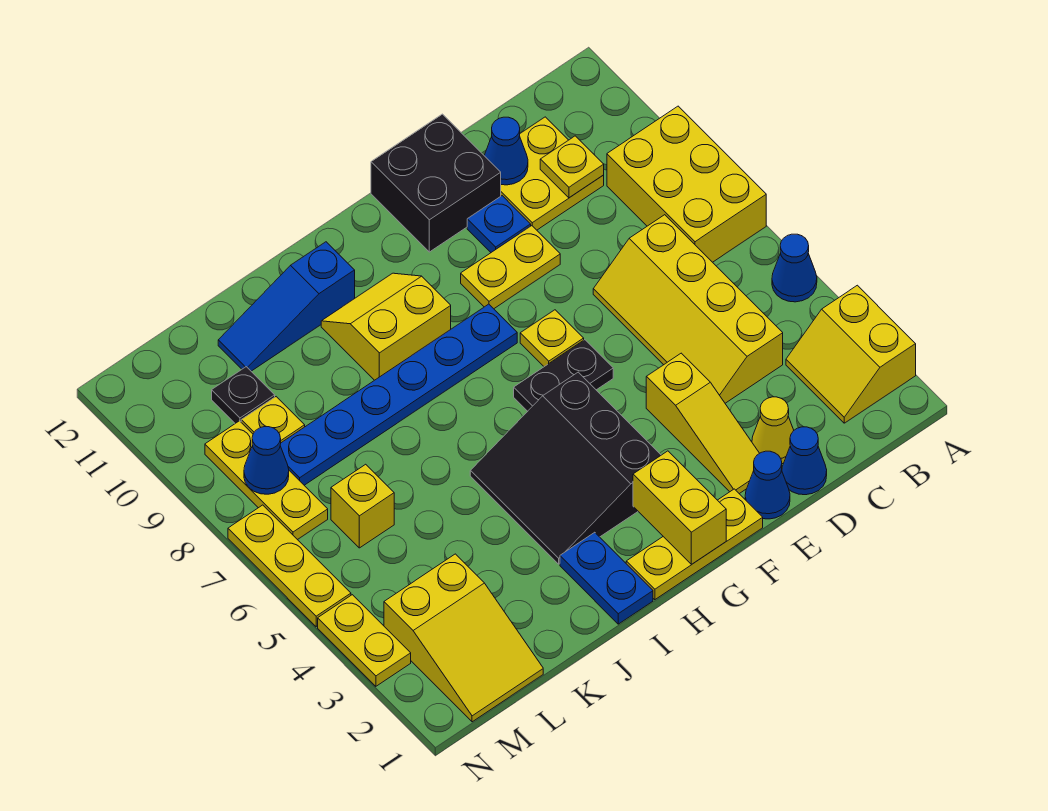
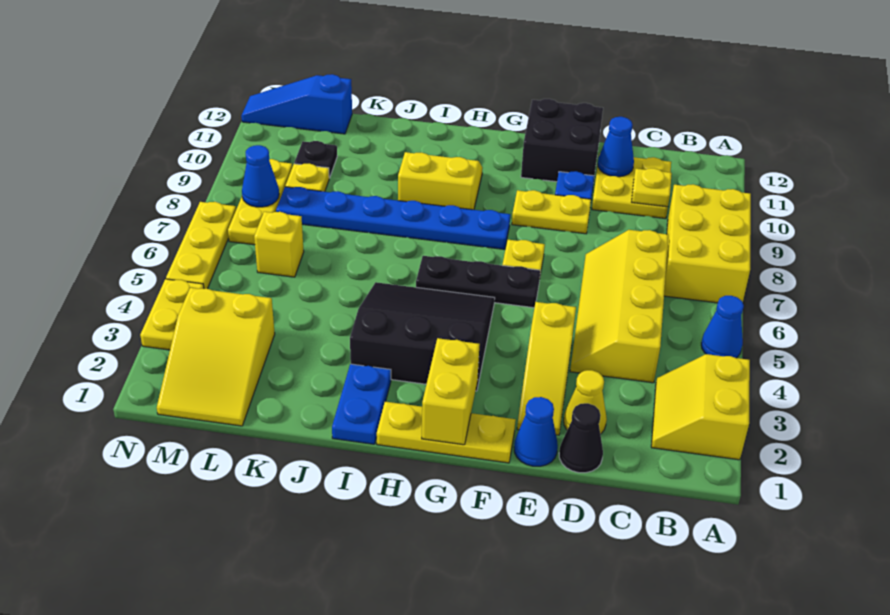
blue cone D1 level 1 -> black cone D1 level 1
black plate F6:G6 level 1 -> black plate F6:H6 level 1
black slope G3:I5 level 1 top G -> black slope G3:I5 level 1 top 3
blue slope I11:K11 level 1 top I -> blue slope L12:N12 level 1 top L

